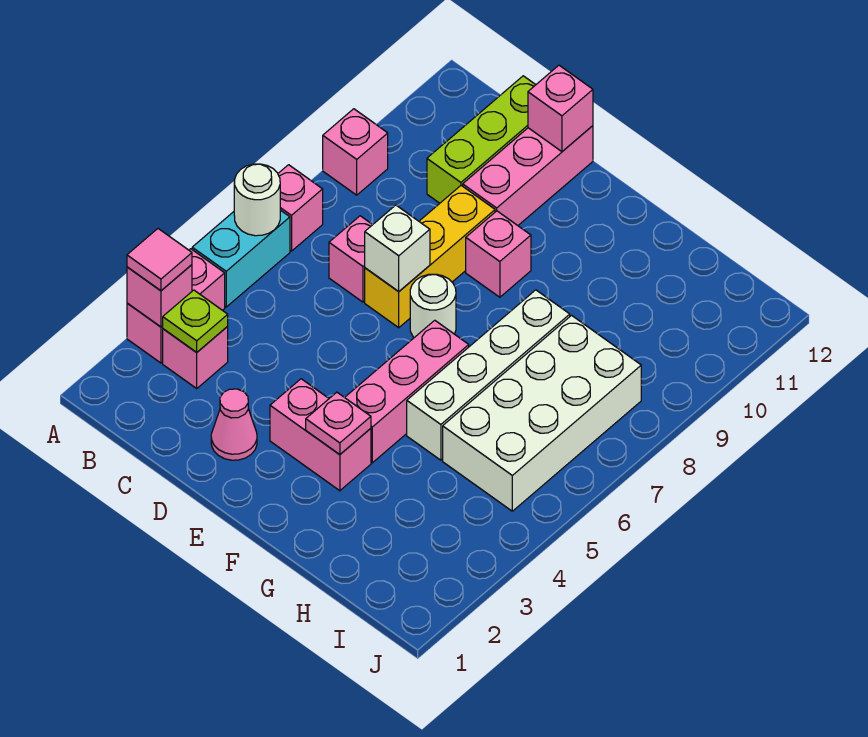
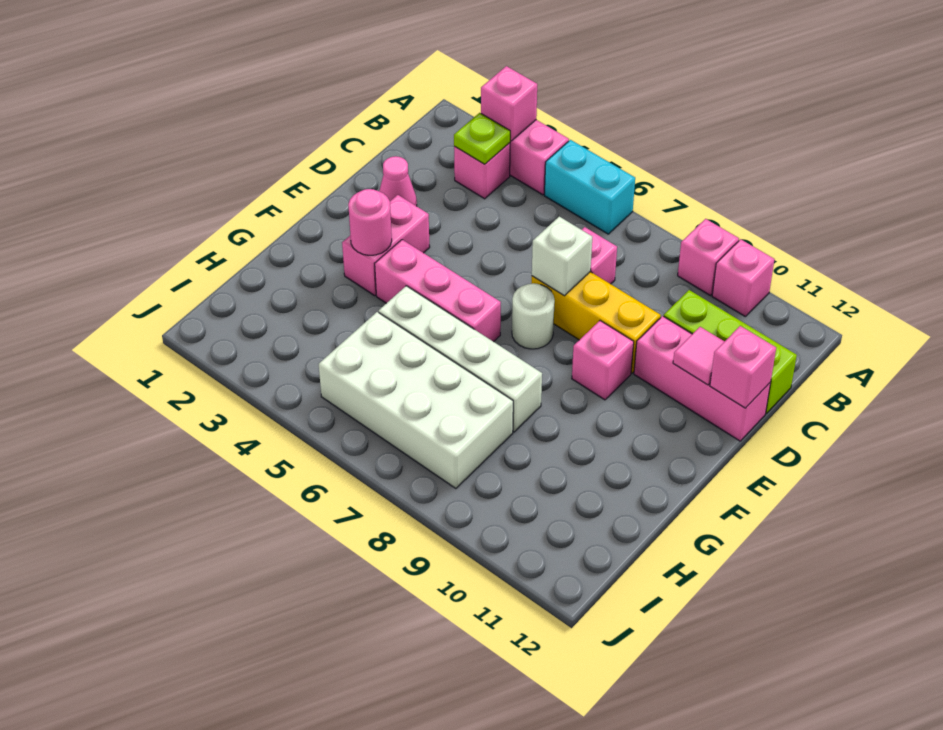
pink tile A3 level 3 -> pink tile D11 level 2
white round brick A6 level 2 -> none
pink brick A7 level 1 -> pink brick A10 level 1
pink plate F3 level 2 -> pink round brick F3 level 2

